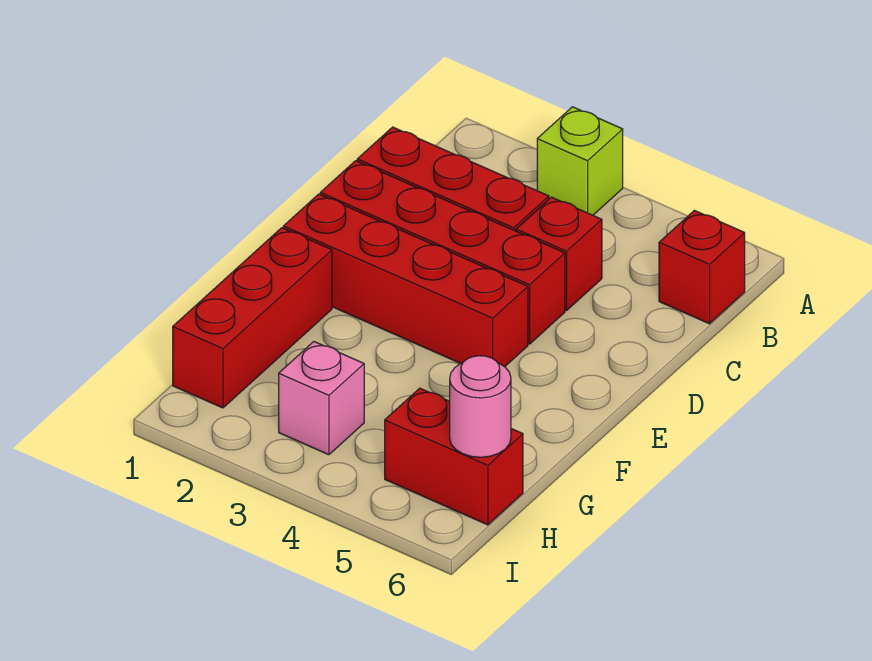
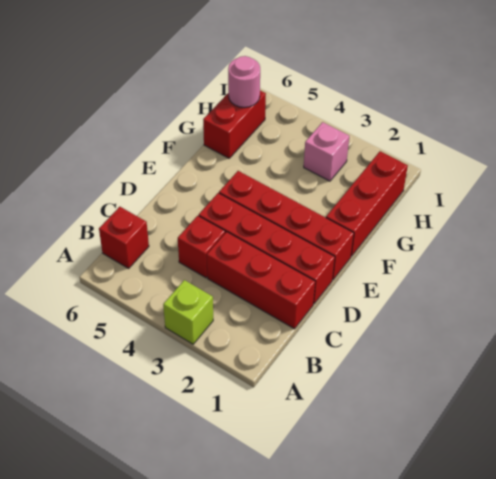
red brick H5:H6 level 1 -> red brick G6:H6 level 1

